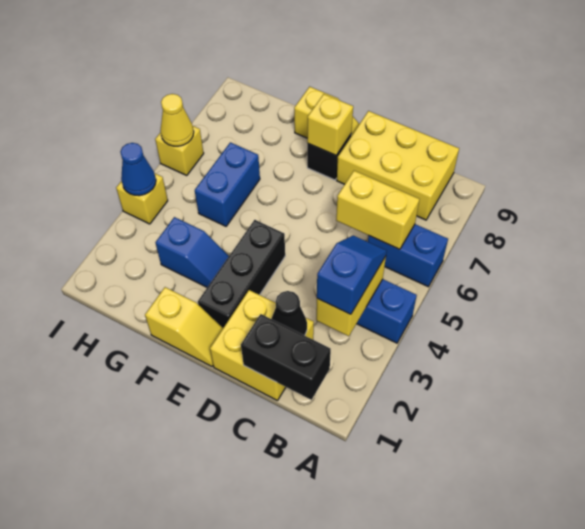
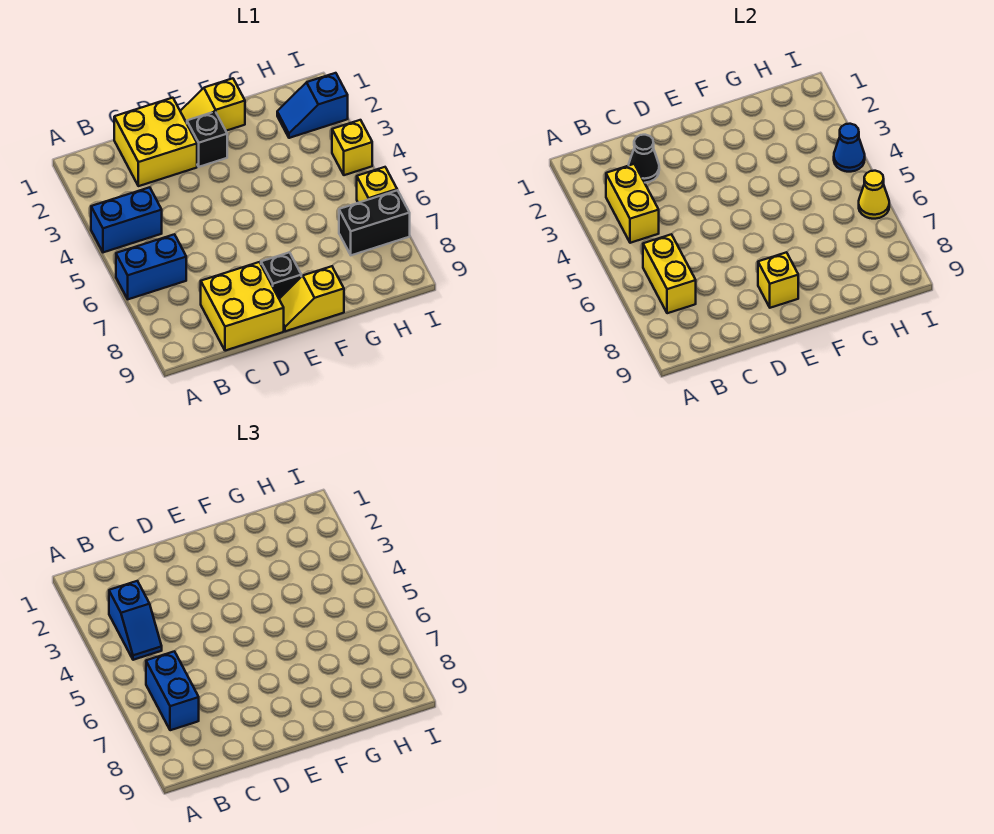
black brick B1:C1 level 2 -> black brick H7:I7 level 1
yellow brick B6:C6 level 2 -> yellow brick B6:B7 level 2
yellow brick B8:D9 level 1 -> yellow brick C8:D9 level 1
black brick E2:E4 level 1 -> black brick E2 level 1
blue slope F3:G3 level 1 top G -> blue slope H2:I2 level 1 top I
blue brick G5:G6 level 1 -> blue brick B6:B7 level 3

